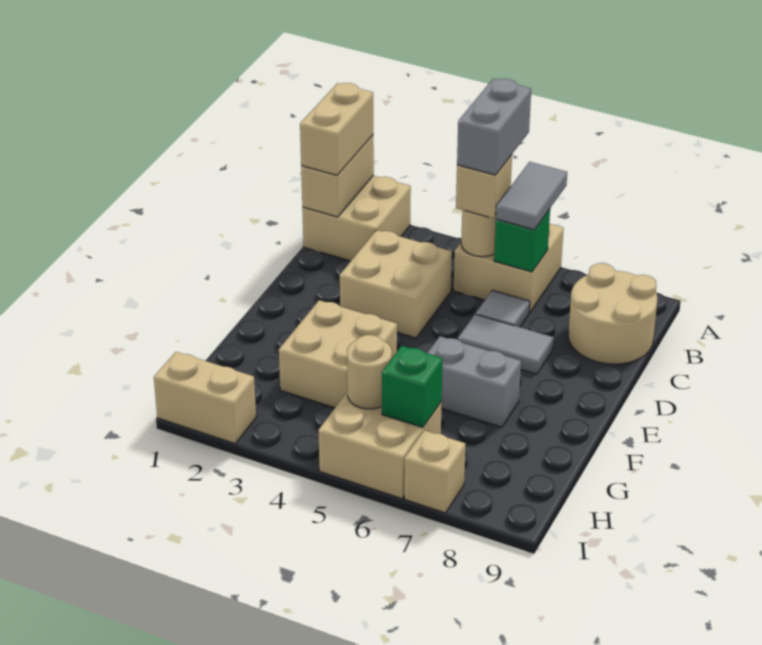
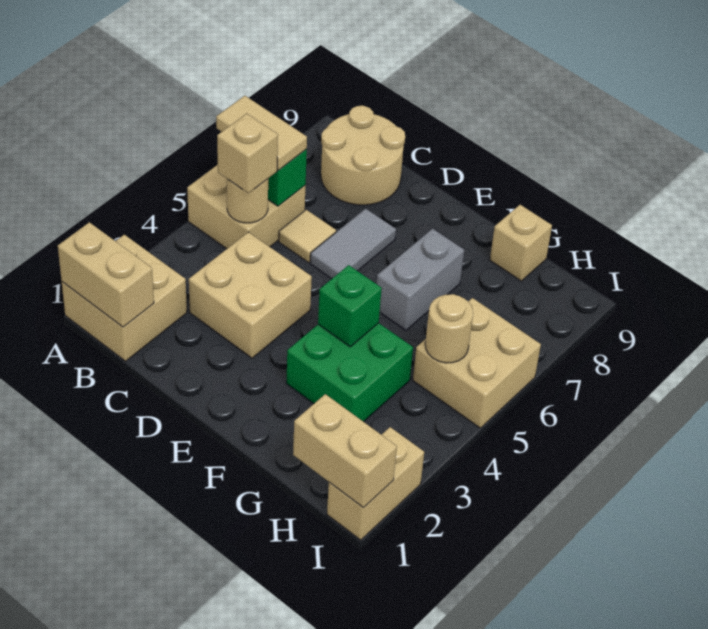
tan brick A1:B1 level 3 -> tan brick H1:I1 level 2
grey brick A5:B5 level 4 -> none
grey tile A6:B6 level 3 -> tan tile A6:B6 level 3
grey tile C6 level 1 -> tan tile C6 level 1
tan brick F3:G4 level 1 -> green brick F3:G4 level 1
green brick H6 level 2 -> green brick F4 level 2
tan brick I7 level 1 -> tan brick G9 level 1

